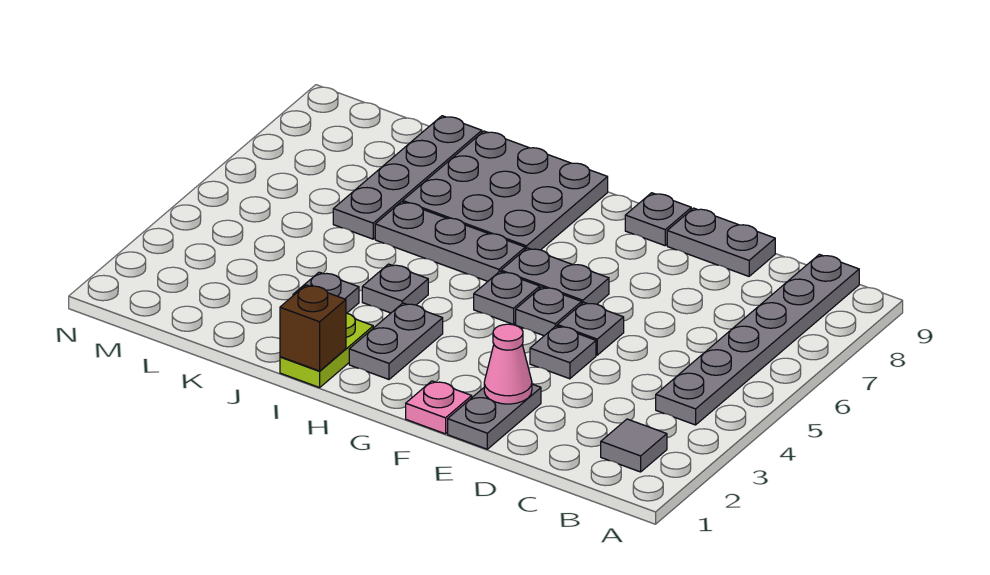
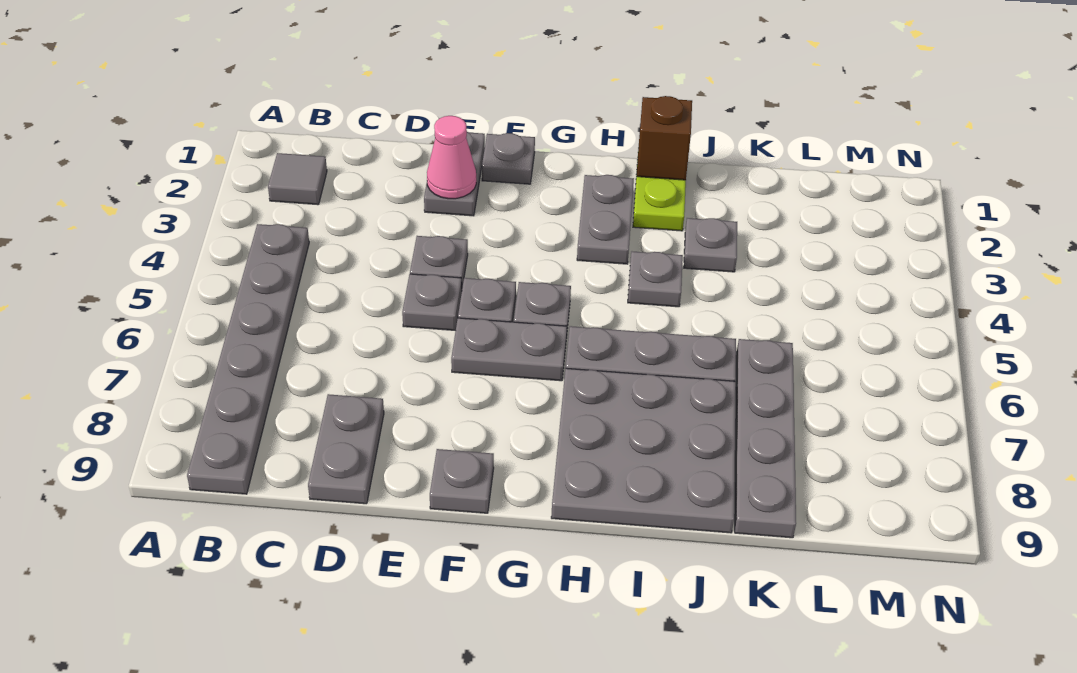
grey plate D9:E9 level 1 -> grey plate D8:D9 level 1
pink plate F1 level 1 -> grey plate F1 level 1

